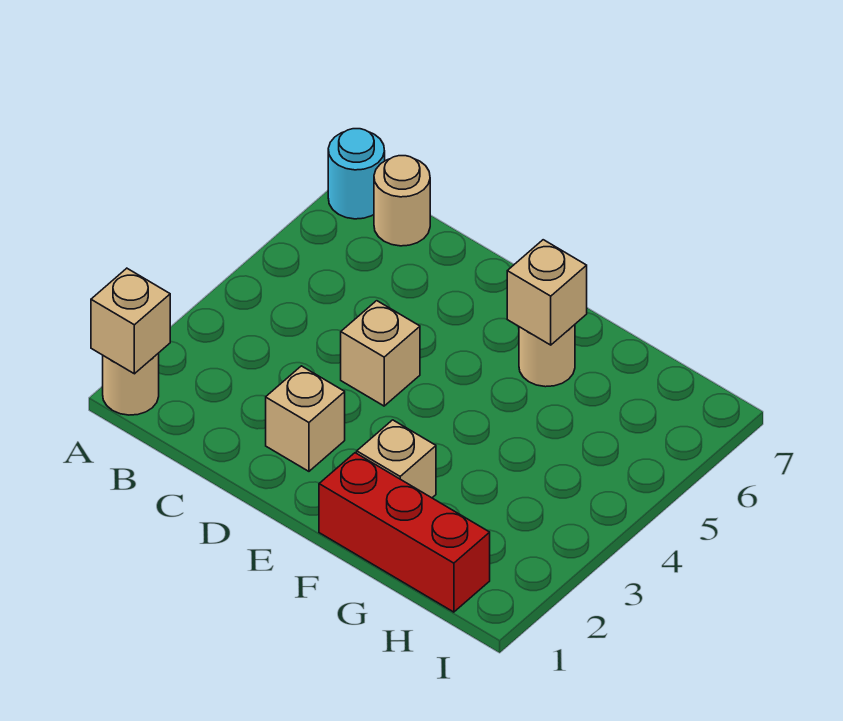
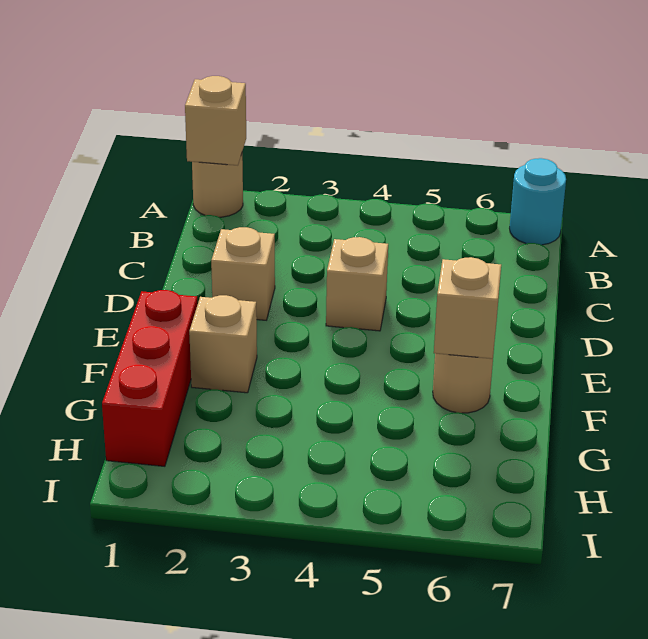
tan round brick B7 level 1 -> none

